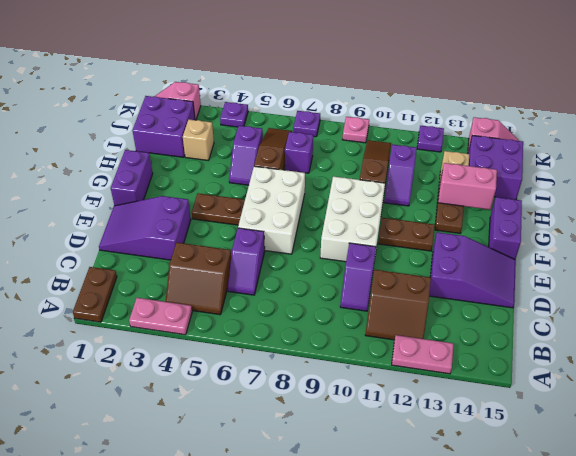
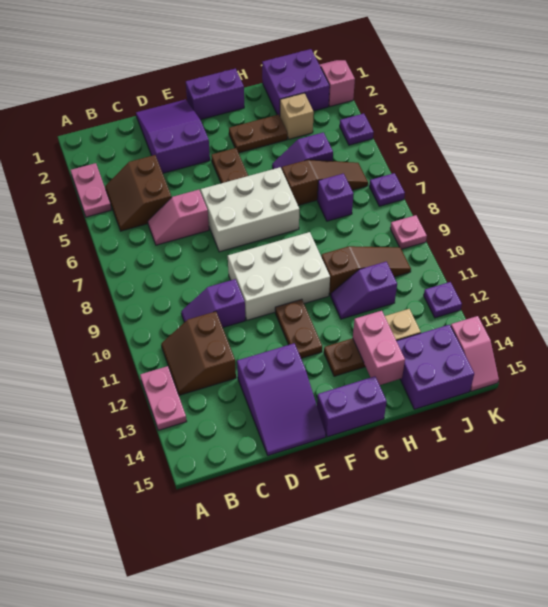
brown plate A1:B1 level 1 -> brown plate G3:H3 level 1
purple slope C6:D6 level 1 top D -> pink slope C6:D6 level 1 top D

